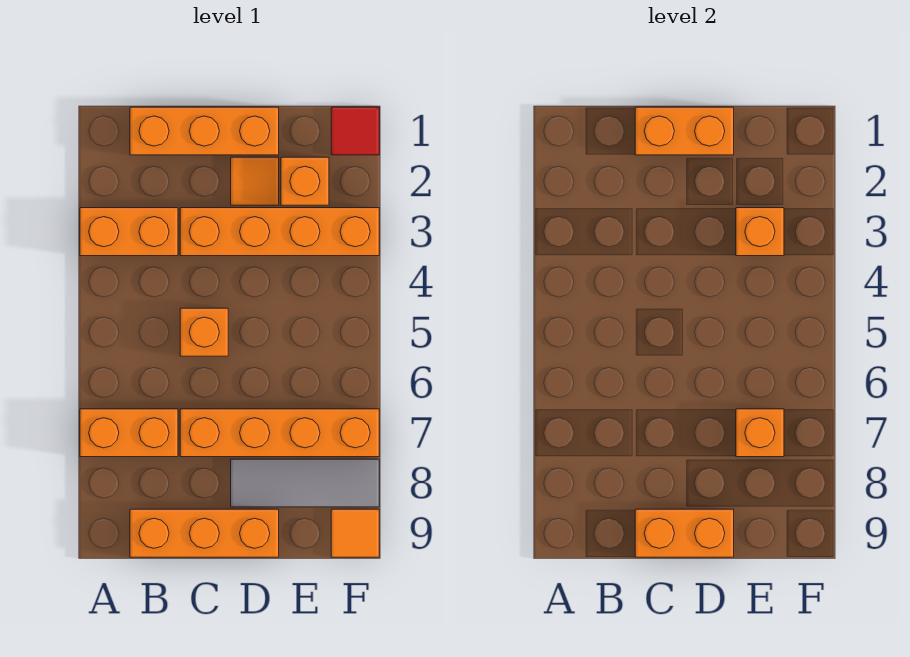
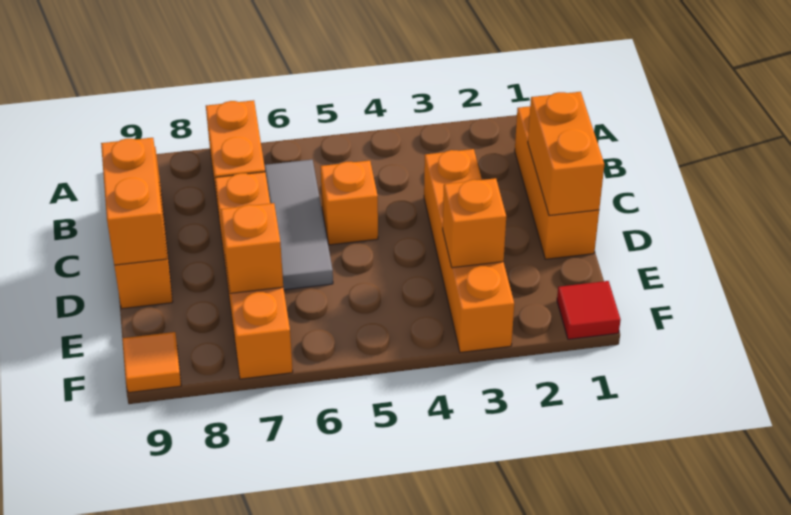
orange brick A3:B3 level 1 -> none
orange tile D2 level 1 -> none
grey tile D8:F8 level 1 -> grey tile B6:D6 level 1
orange brick E2 level 1 -> none

